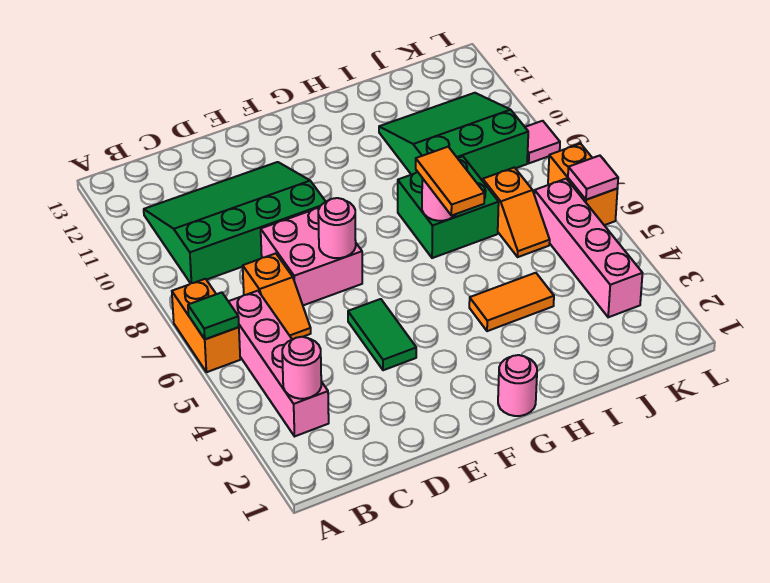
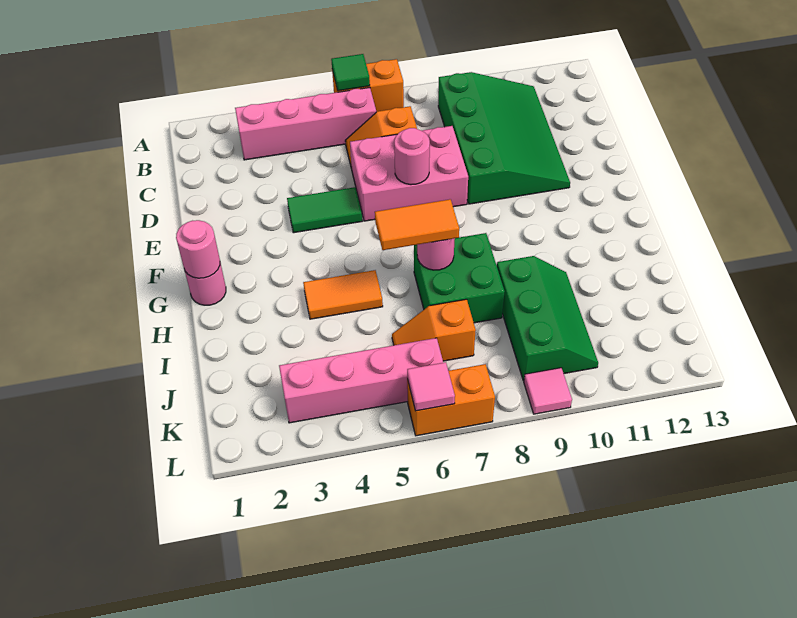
pink round brick B3 level 2 -> pink round brick G1 level 2
pink brick D7:E8 level 1 -> pink brick D6:E8 level 1
orange tile H4:I4 level 1 -> orange tile H4:H5 level 1
green slope I9:K11 level 1 top 9 -> green slope I9:K10 level 1 top 9

